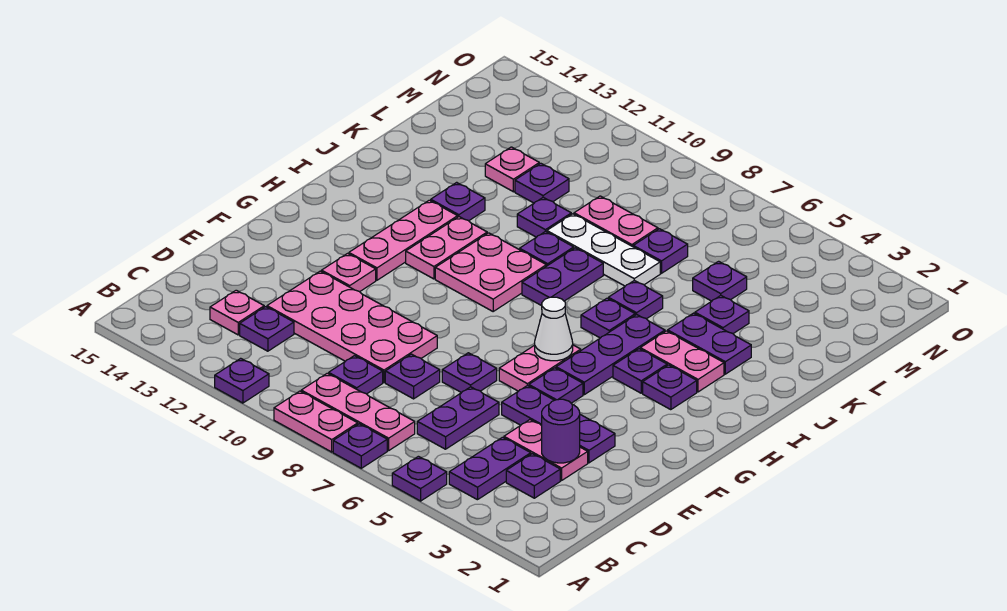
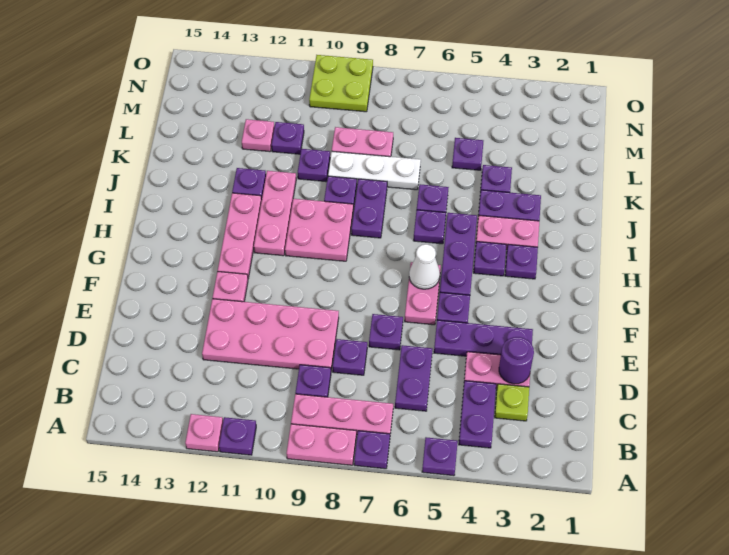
purple plate C3 level 1 -> lime plate C3 level 1
purple plate C12 level 1 -> none
pink plate C13 level 1 -> pink plate A12 level 1
pink plate H11:I11 level 1 -> pink plate H11:J11 level 1
purple plate L7 level 1 -> none
none -> lime plate N9:O10 level 1

